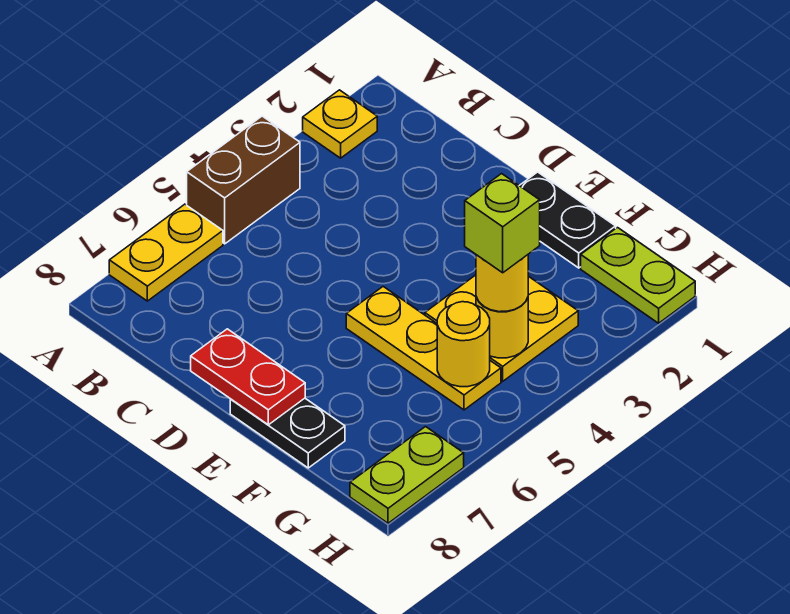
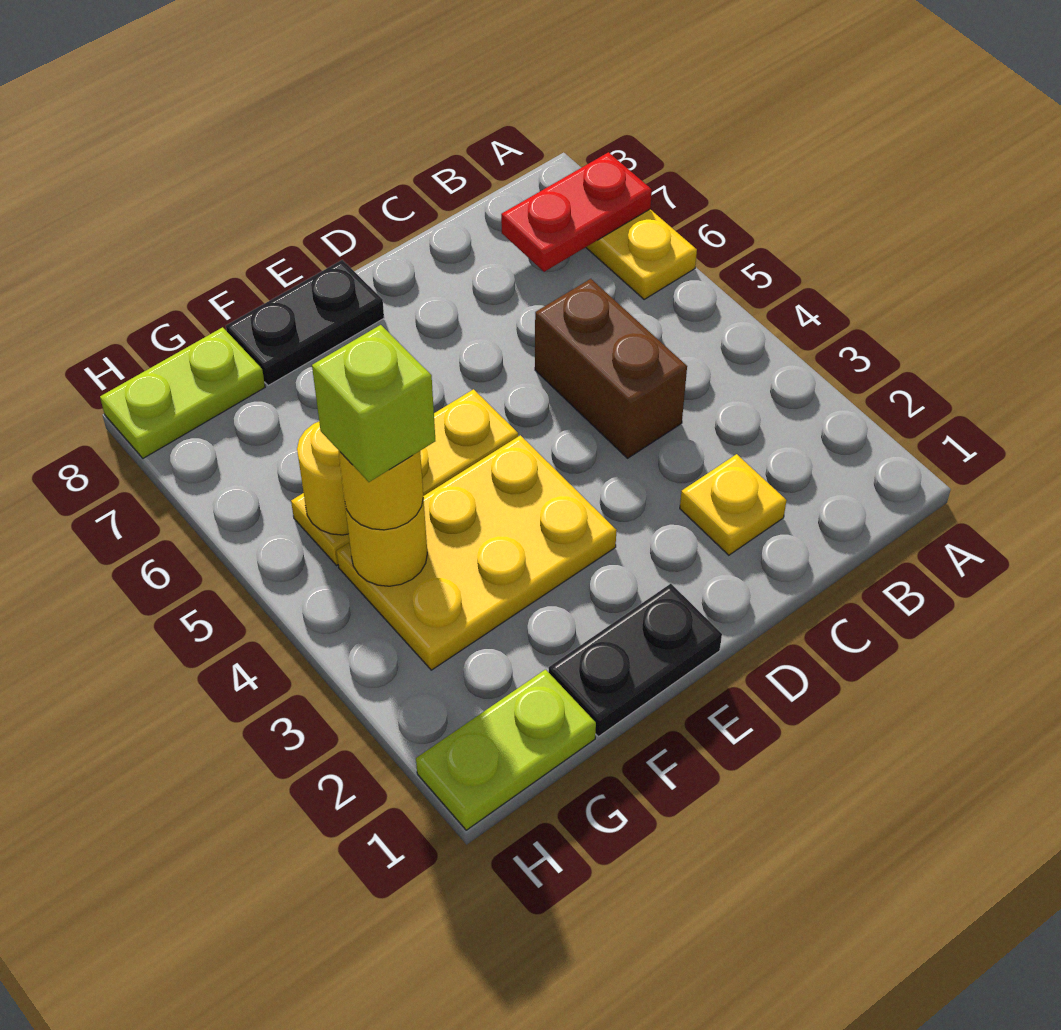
yellow plate A2 level 1 -> yellow plate C2 level 1
brown brick A4:A5 level 1 -> brown brick C4:C5 level 1
red plate D8:E8 level 2 -> red plate A7:B7 level 2
yellow plate F3:G4 level 1 -> yellow plate E3:G4 level 1
lime plate H7:H8 level 1 -> lime plate G8:H8 level 1

